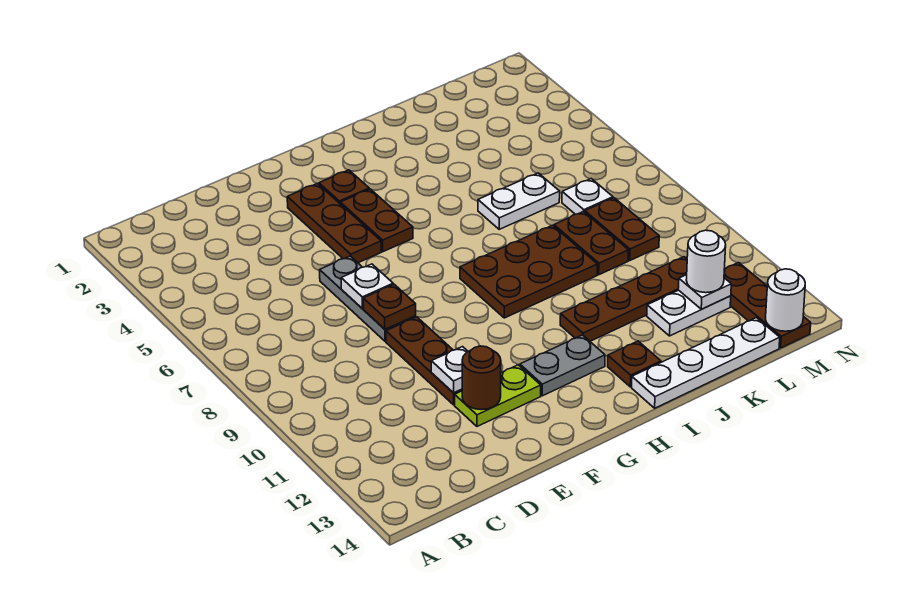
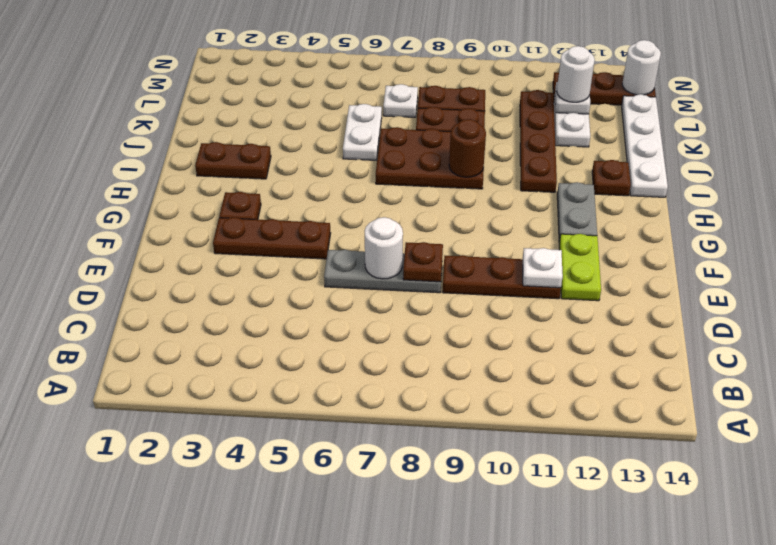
white plate E7 level 2 -> white round brick E7 level 2
brown round brick E12 level 2 -> brown round brick I9 level 2
brown plate G4:G5 level 1 -> brown plate I2:I3 level 1
brown plate H8:J9 level 1 -> brown plate I7:J9 level 1

